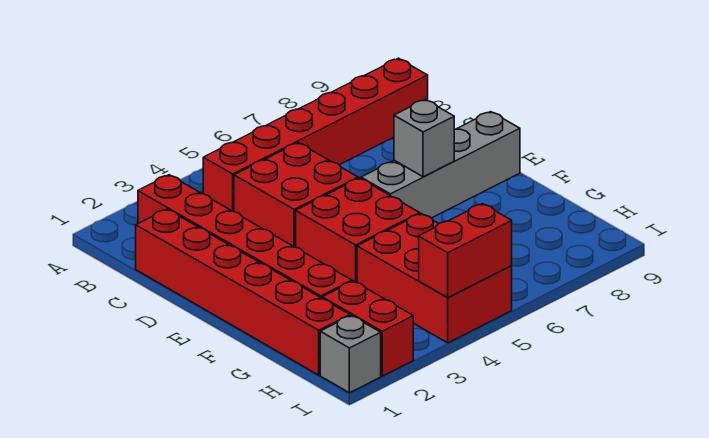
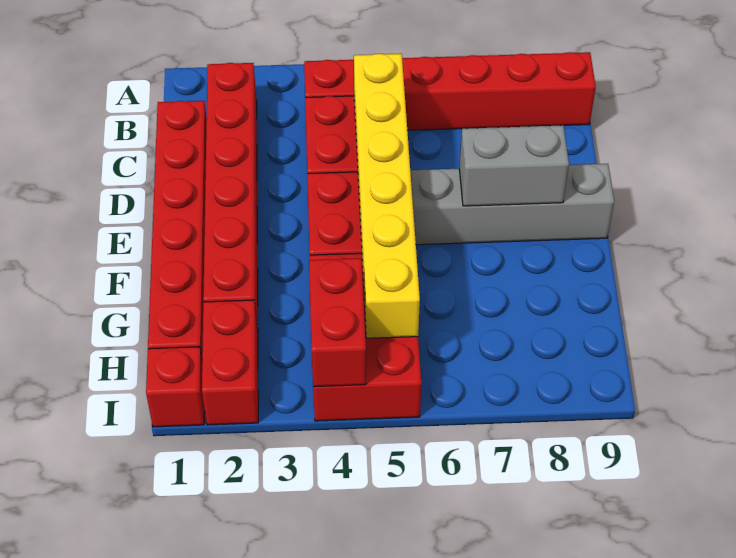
none -> yellow brick C5:H5 level 2
grey brick E7 level 2 -> grey brick E7:E8 level 2
grey brick I1 level 1 -> red brick I1 level 1
red brick I4:I5 level 2 -> red brick H4:I4 level 2

